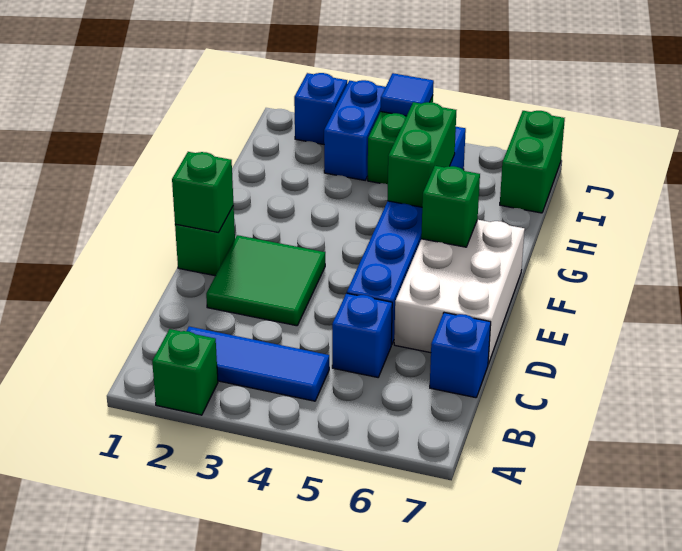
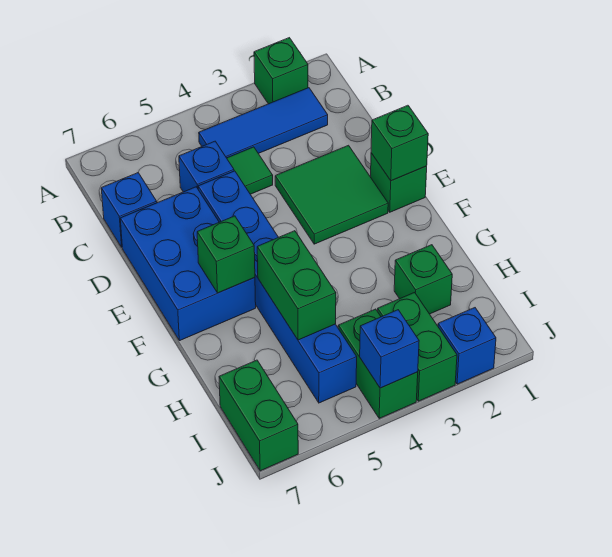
none -> green tile C4 level 1
white brick D6:F7 level 1 -> blue brick D6:F7 level 1
none -> green brick H2 level 1
blue brick I3:J3 level 1 -> green brick I3:J3 level 1
blue tile J4 level 2 -> blue brick J4 level 2

